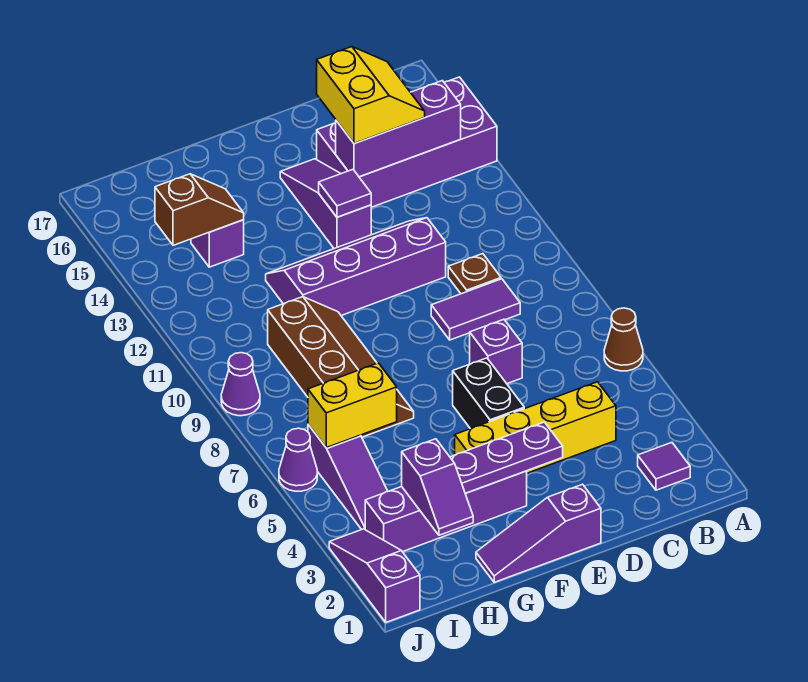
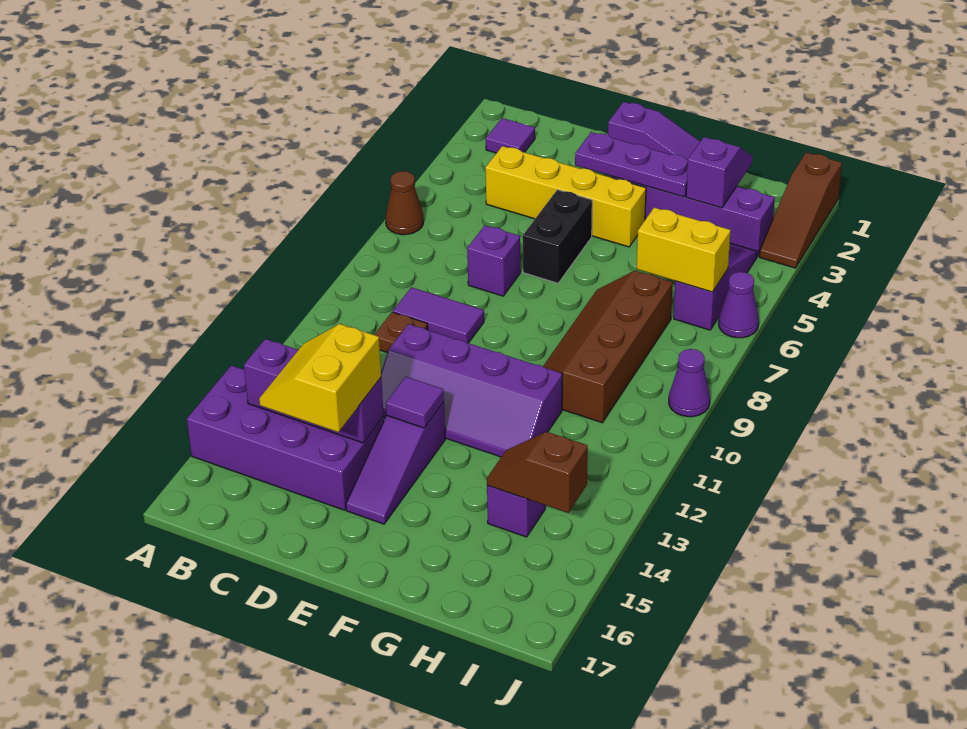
purple slope J1:J3 level 1 top 1 -> brown slope J1:J3 level 1 top 1

